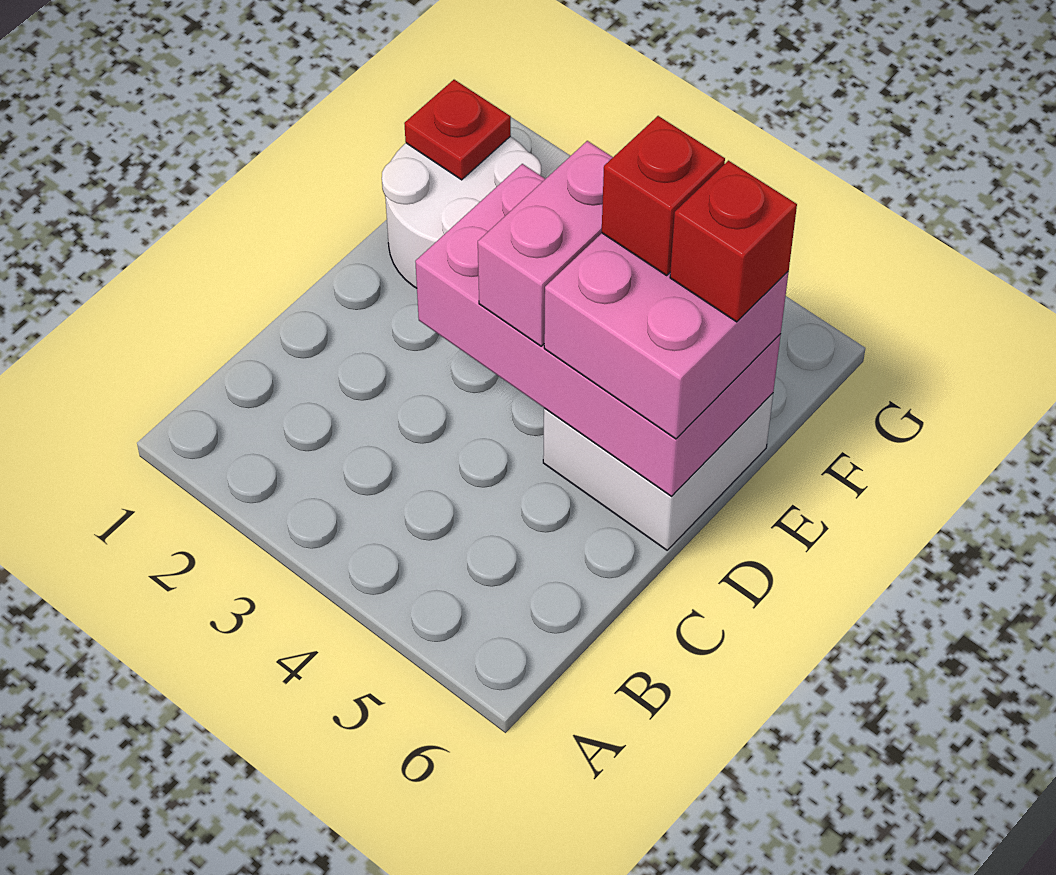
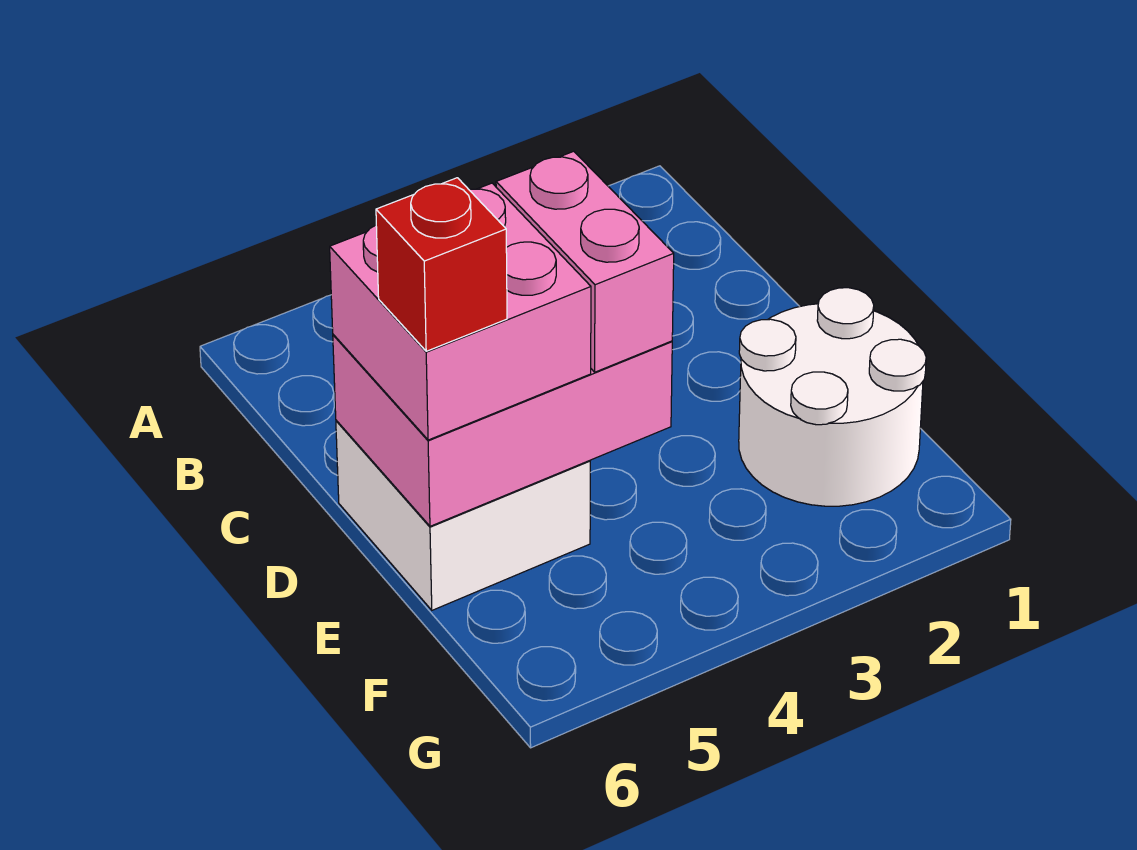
pink brick D3:E6 level 2 -> pink brick D4:E6 level 2
red brick E5 level 4 -> none
red plate F1 level 2 -> none

